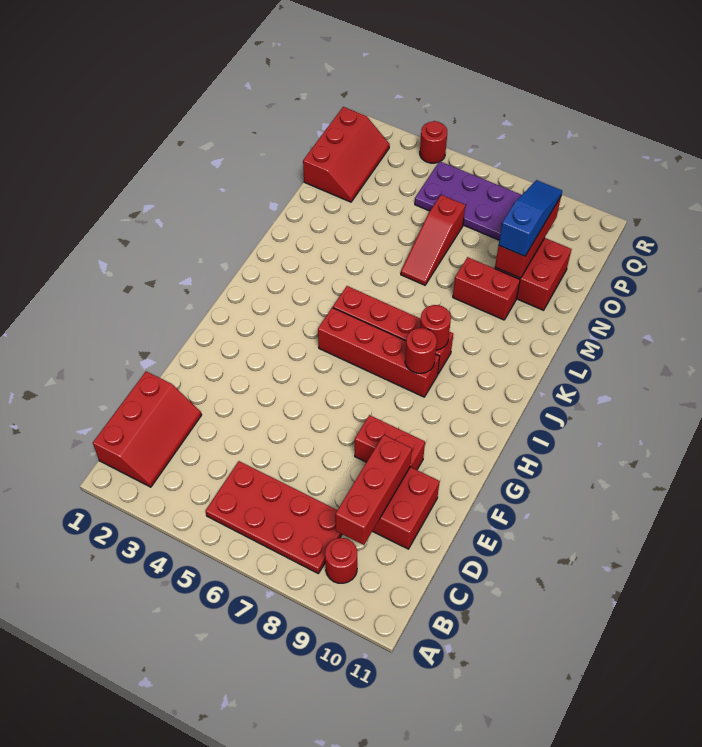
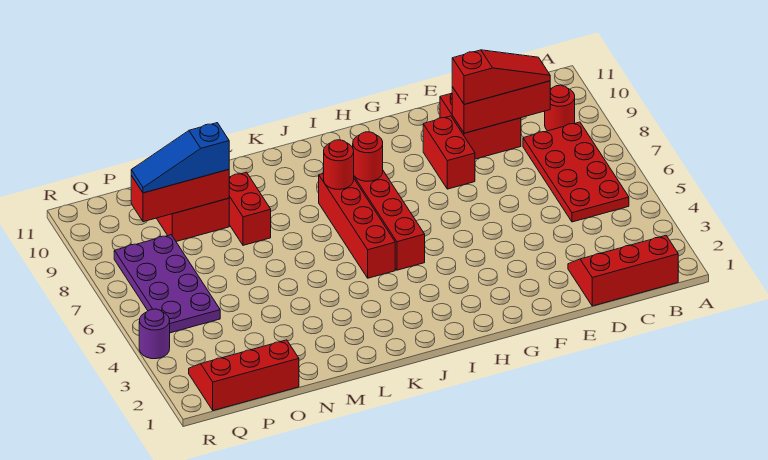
red slope M6:O6 level 1 top O -> red slope C9:E9 level 3 top E
red round brick R4 level 1 -> purple round brick R4 level 1

